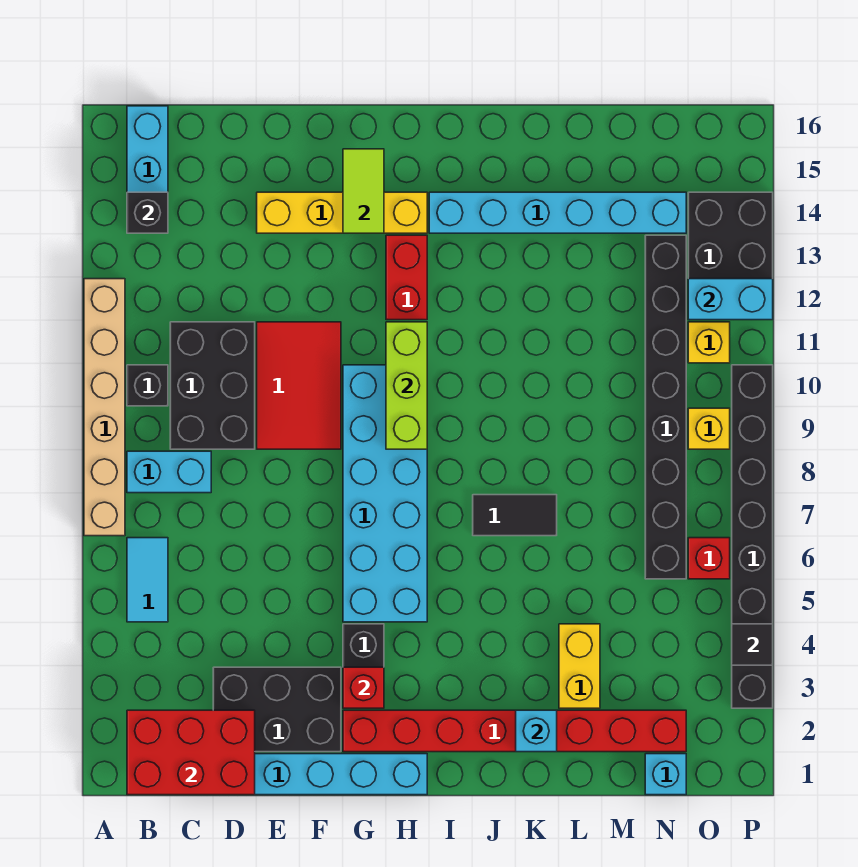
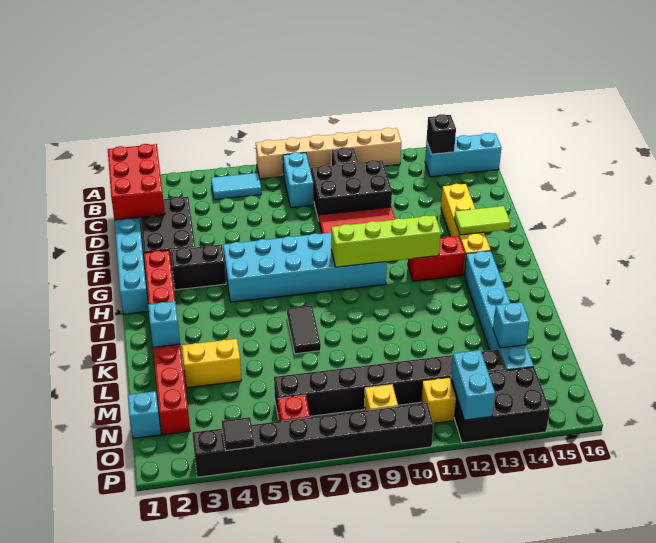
red brick G3 level 2 -> none
lime brick H9:H11 level 2 -> lime brick H9:H12 level 2
none -> cyan brick M14 level 2

